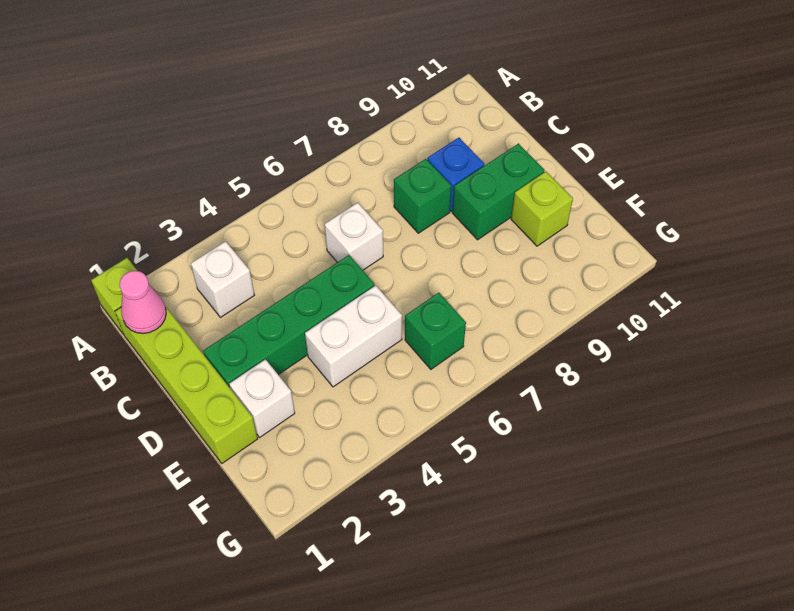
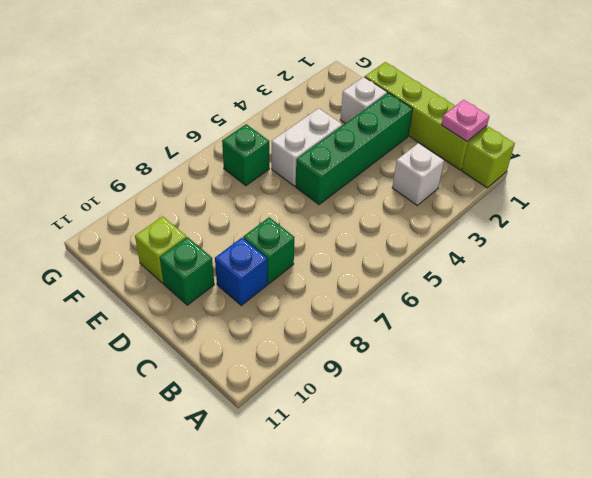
pink cone B1 level 2 -> pink plate B1 level 2
white brick C6 level 1 -> none
green brick D9:D10 level 1 -> green brick D10 level 1

